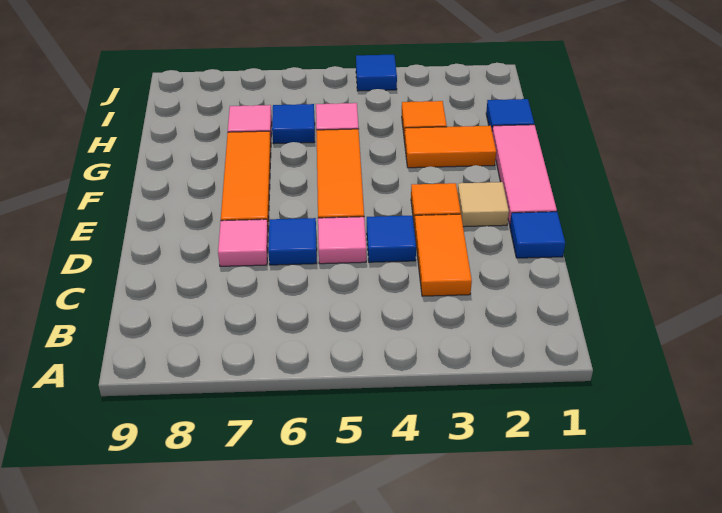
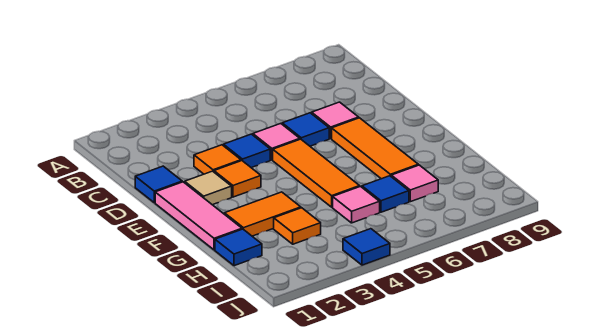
orange tile C3:D3 level 1 -> orange tile D3 level 1

